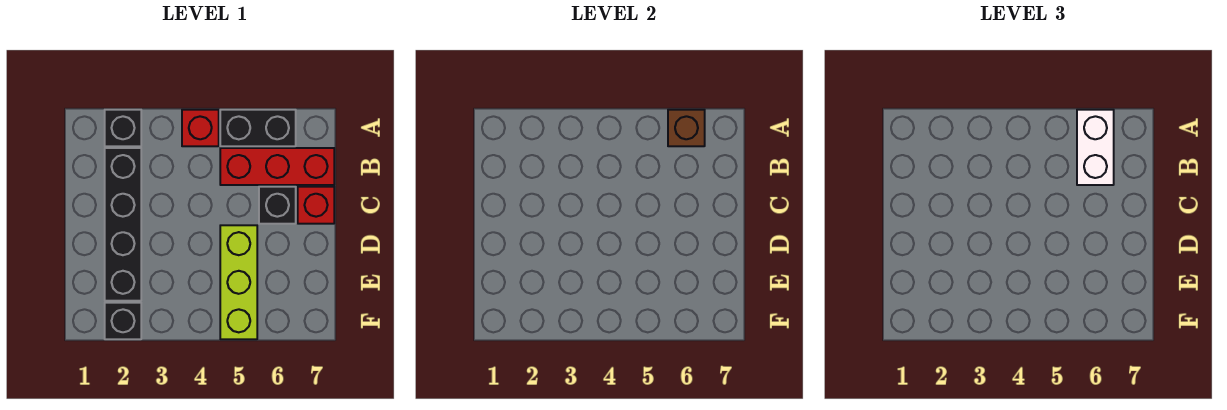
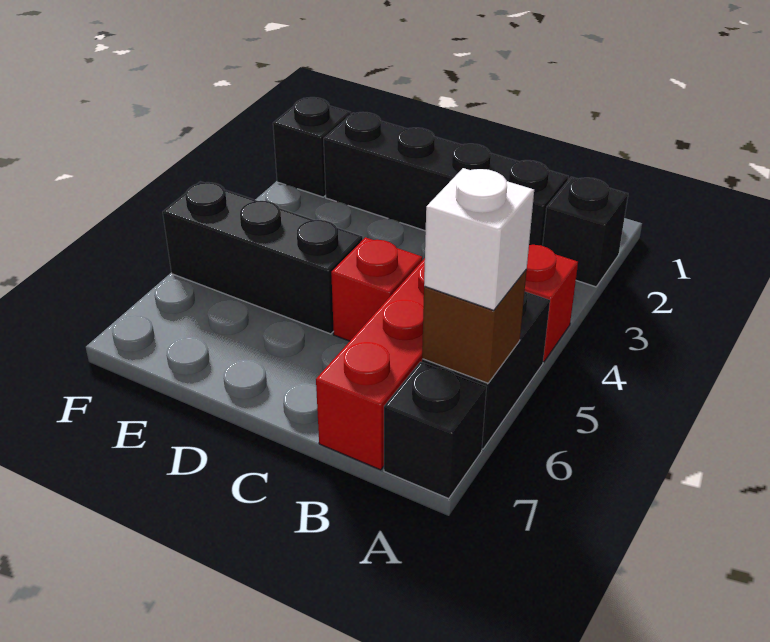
white brick A6:B6 level 3 -> white brick A6 level 3
black brick C6 level 1 -> black brick A7 level 1
red brick C7 level 1 -> red brick C5 level 1
lime brick D5:F5 level 1 -> black brick D5:F5 level 1

